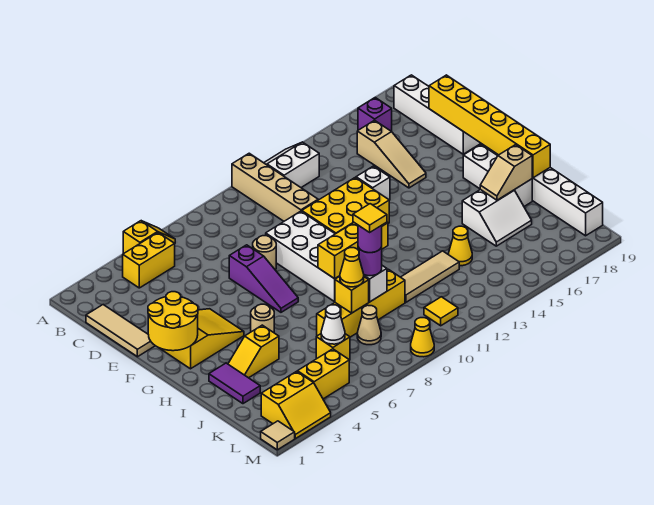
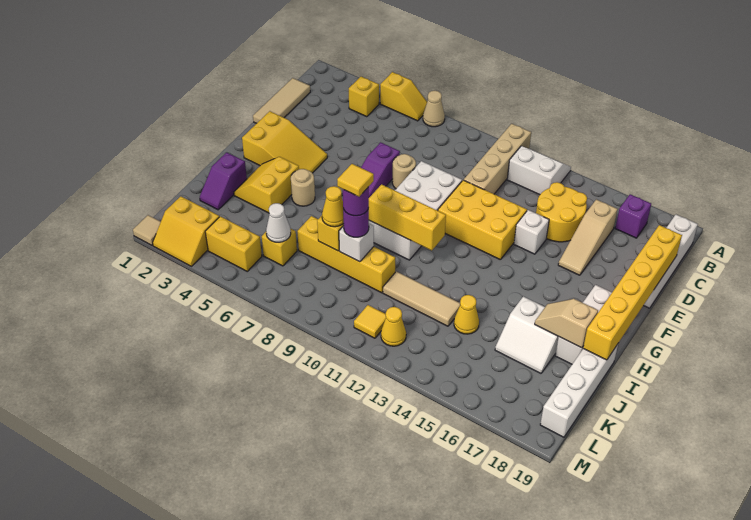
yellow brick B4:B5 level 1 -> yellow brick B4 level 1
yellow round brick F1:G2 level 2 -> yellow round brick C14:D15 level 1
purple tile I2:J2 level 1 -> purple slope I2:J2 level 1 top I
yellow slope I3:I4 level 1 top 4 -> yellow slope H3:I4 level 1 top 4
tan cone K8 level 1 -> tan cone A7 level 1
yellow cone M9 level 1 -> yellow cone L12 level 1

